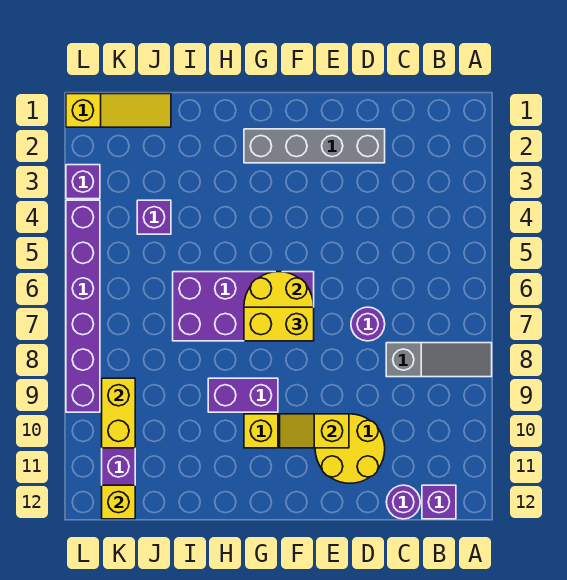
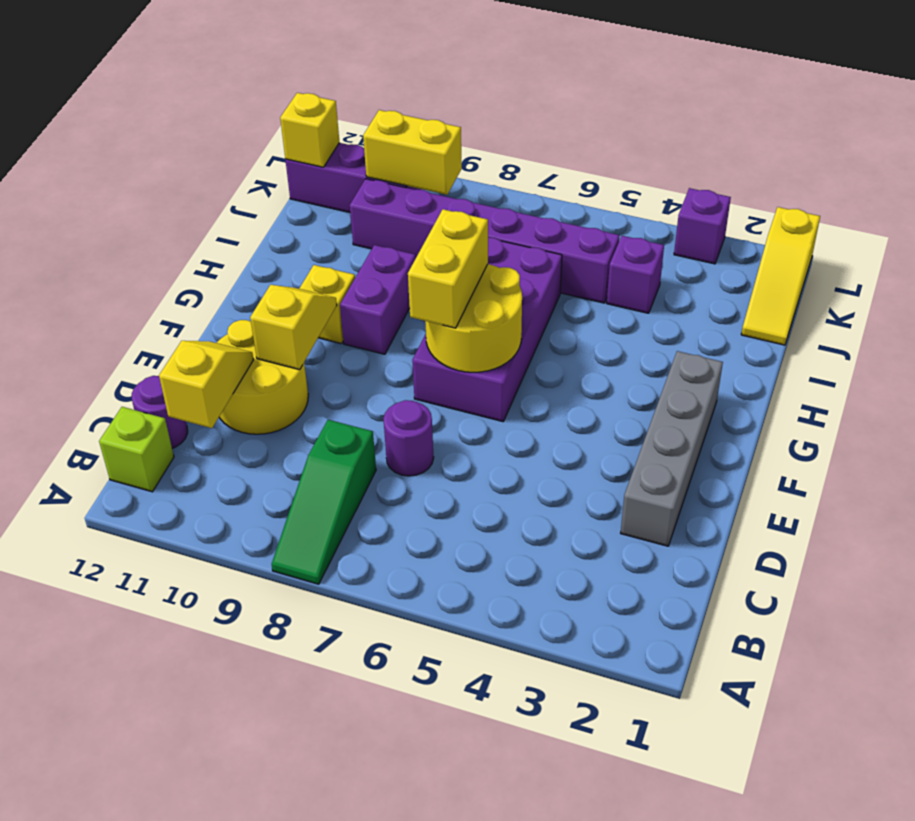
grey slope A8:C8 level 1 top C -> green slope A8:C8 level 1 top C
purple brick B12 level 1 -> lime brick B12 level 1
none -> yellow slope C11:D11 level 2 top C
purple brick L4:L9 level 1 -> purple brick J5:J10 level 1

